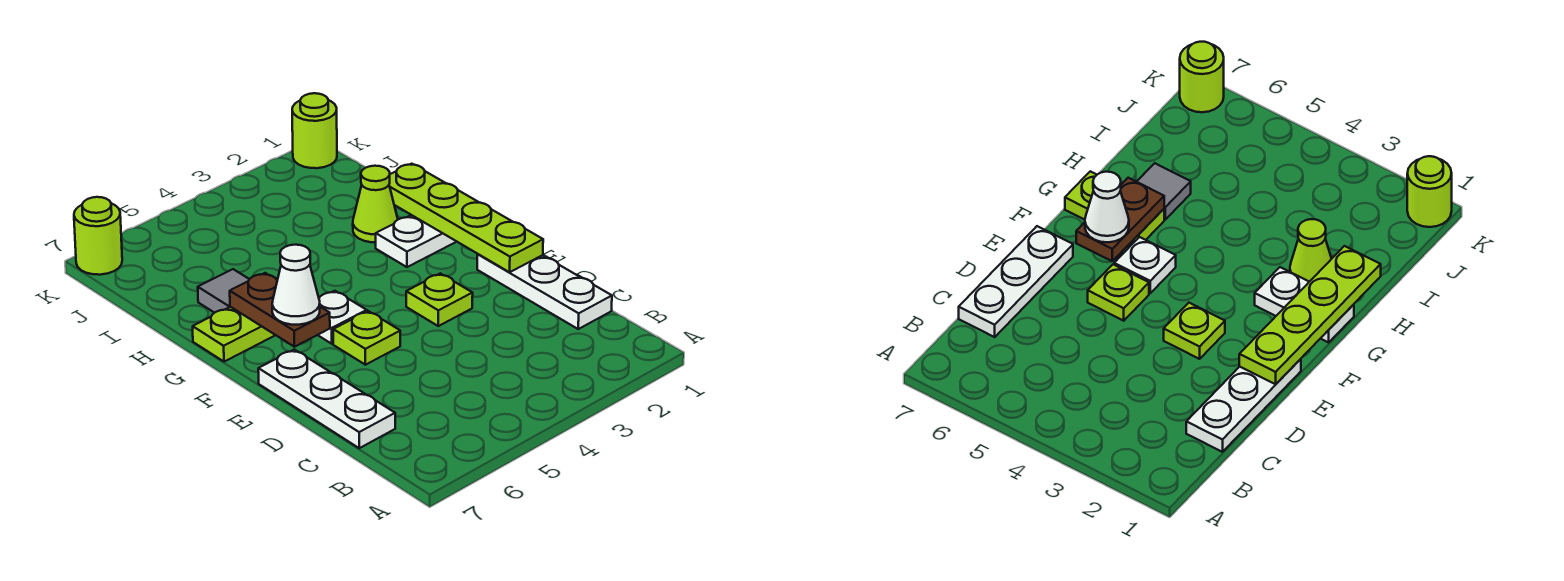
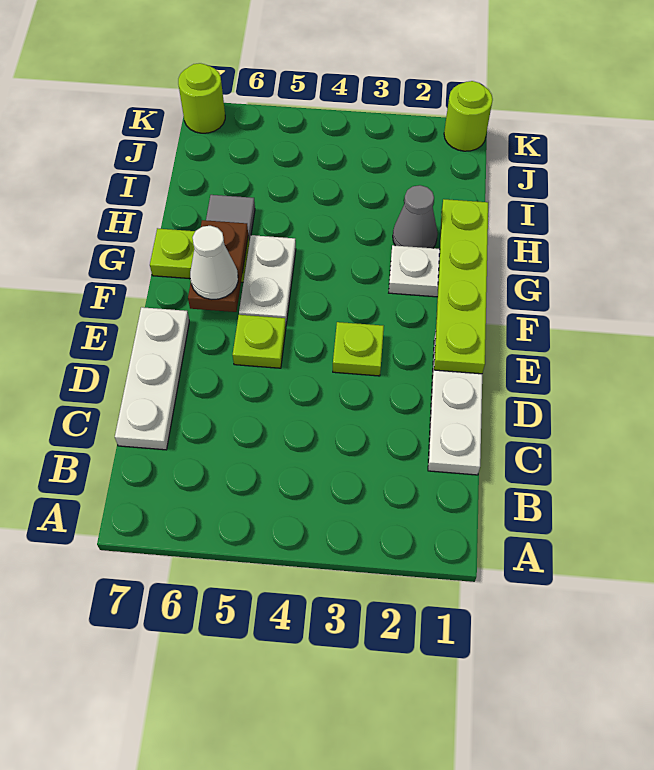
white plate F5 level 1 -> white plate F5:G5 level 1
lime cone H2 level 1 -> grey cone H2 level 1

